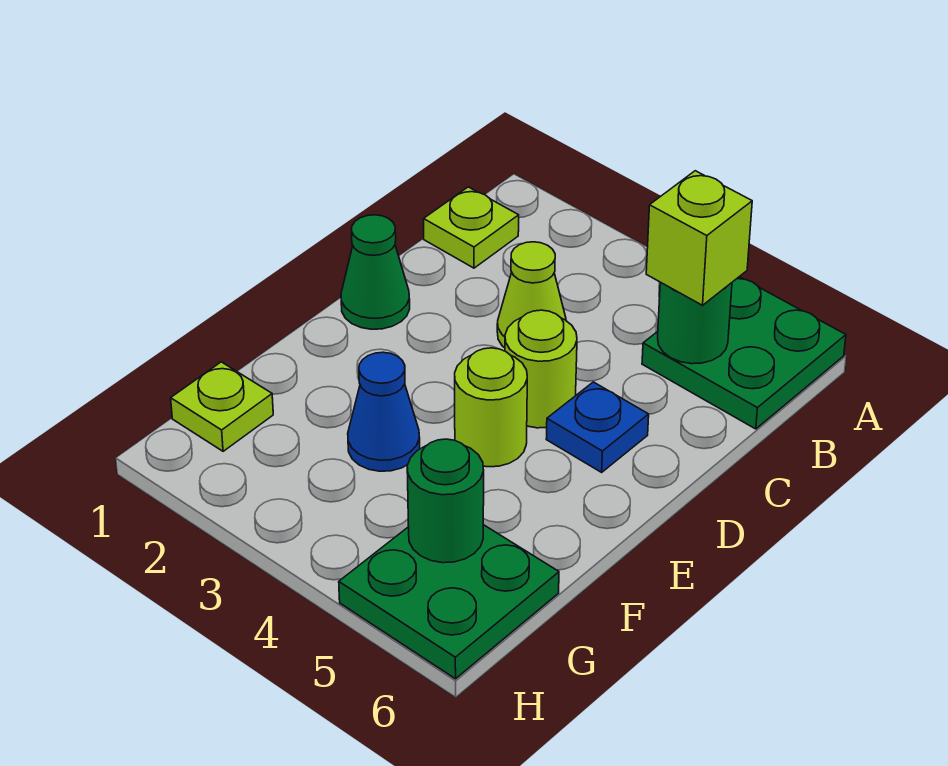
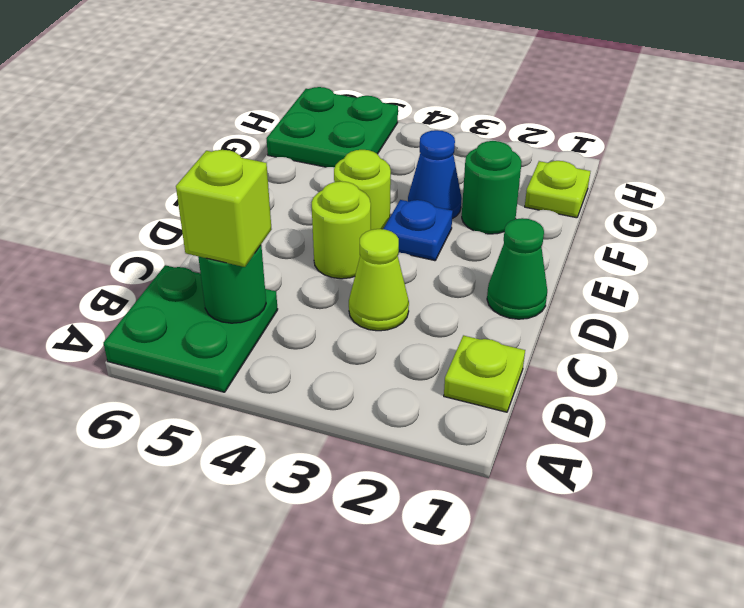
blue plate D5 level 1 -> blue plate E3 level 1
green round brick G5 level 2 -> green round brick F2 level 1

